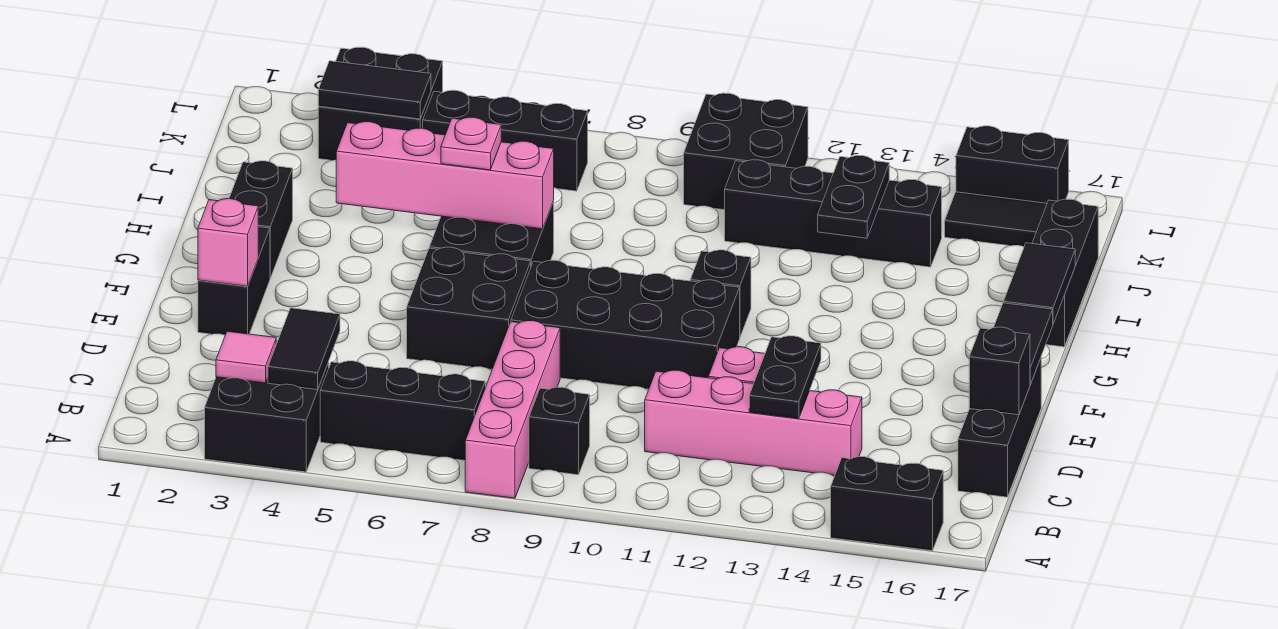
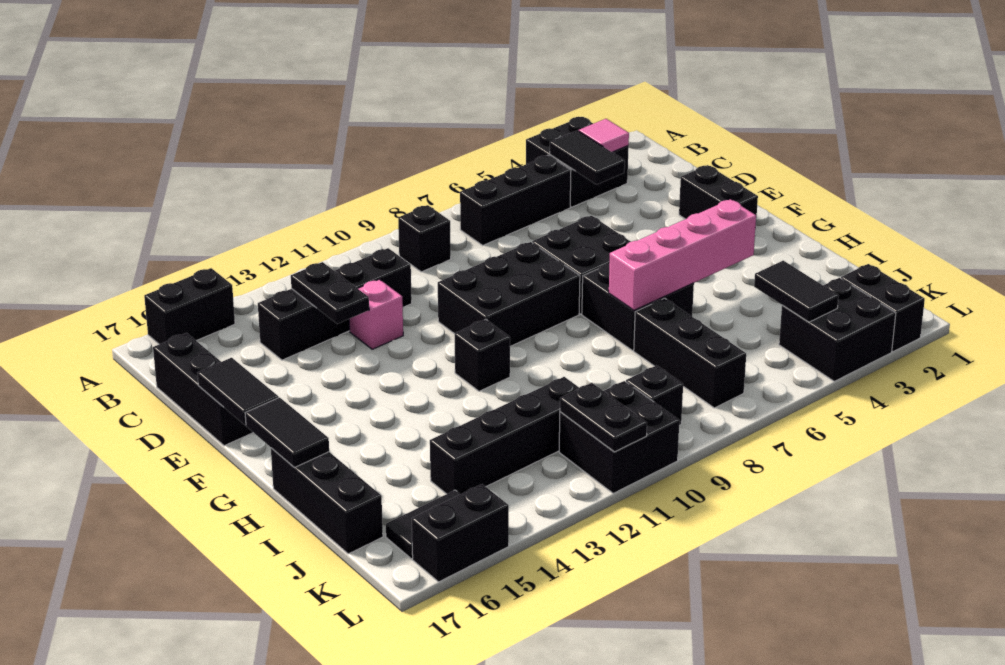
pink brick A8:D8 level 1 -> none
pink brick C11:C14 level 1 -> black brick C11:C14 level 1
black brick D17 level 2 -> black brick K9 level 1
pink brick E2 level 2 -> none
black brick E8:F11 level 1 -> black brick E8:F10 level 1
black brick G2:H2 level 1 -> black brick K2:L2 level 1
pink plate H6 level 3 -> none
black plate I13:J13 level 2 -> black plate K11:L11 level 2
black tile K3:K4 level 2 -> black tile J4:K4 level 2
black brick K5:K7 level 1 -> black brick I7:K7 level 1

